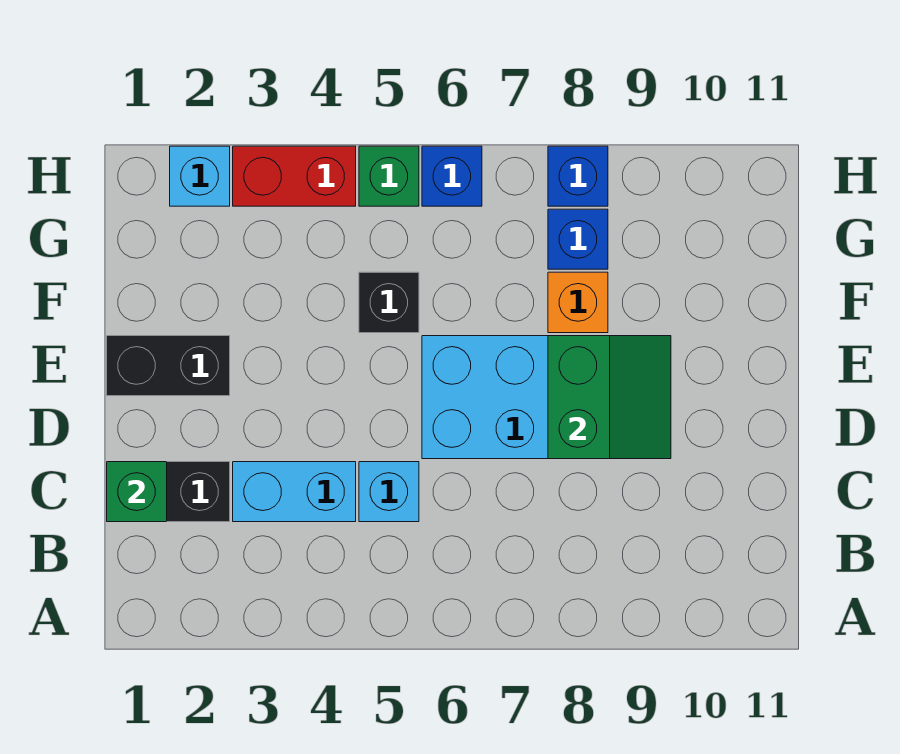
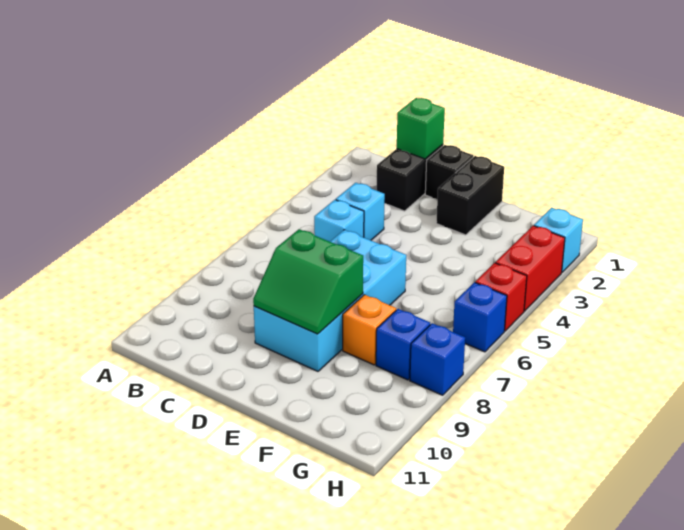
cyan brick C3:C4 level 1 -> cyan brick C4 level 1
black brick F5 level 1 -> black brick D1 level 1
green brick H5 level 1 -> red brick H5 level 1

